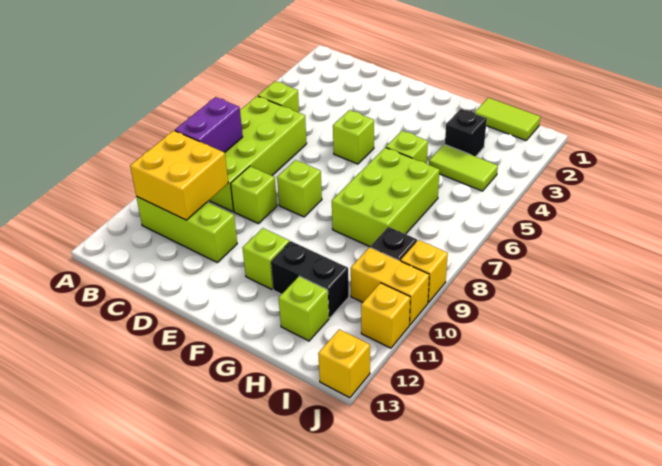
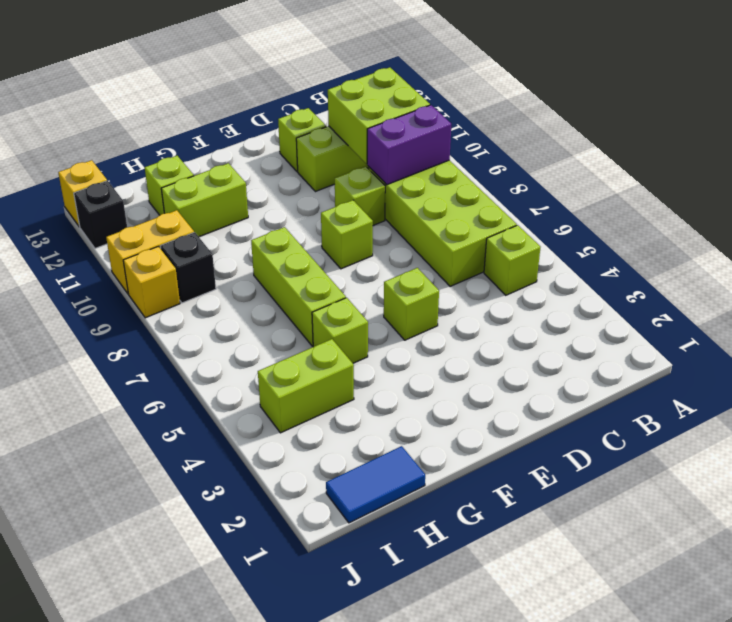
purple brick B8:B9 level 2 -> purple brick B9:C9 level 2
yellow brick B10:C11 level 2 -> lime brick B10:C11 level 2
lime brick F11 level 1 -> lime brick D12 level 1
lime brick G6:H8 level 1 -> lime brick G6:G8 level 1
black brick G11:H11 level 1 -> lime brick G11:H11 level 1
lime tile H1:I1 level 1 -> blue tile H1:I1 level 1
black brick H3 level 1 -> black brick J12 level 1
lime tile H4:I4 level 1 -> lime brick H4:I4 level 1
yellow brick J11 level 1 -> none

